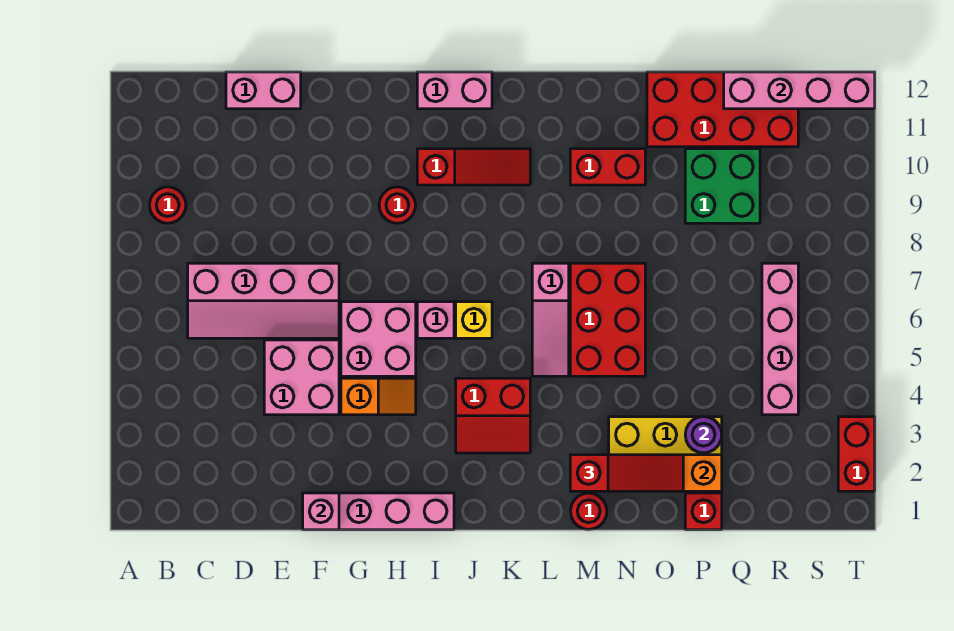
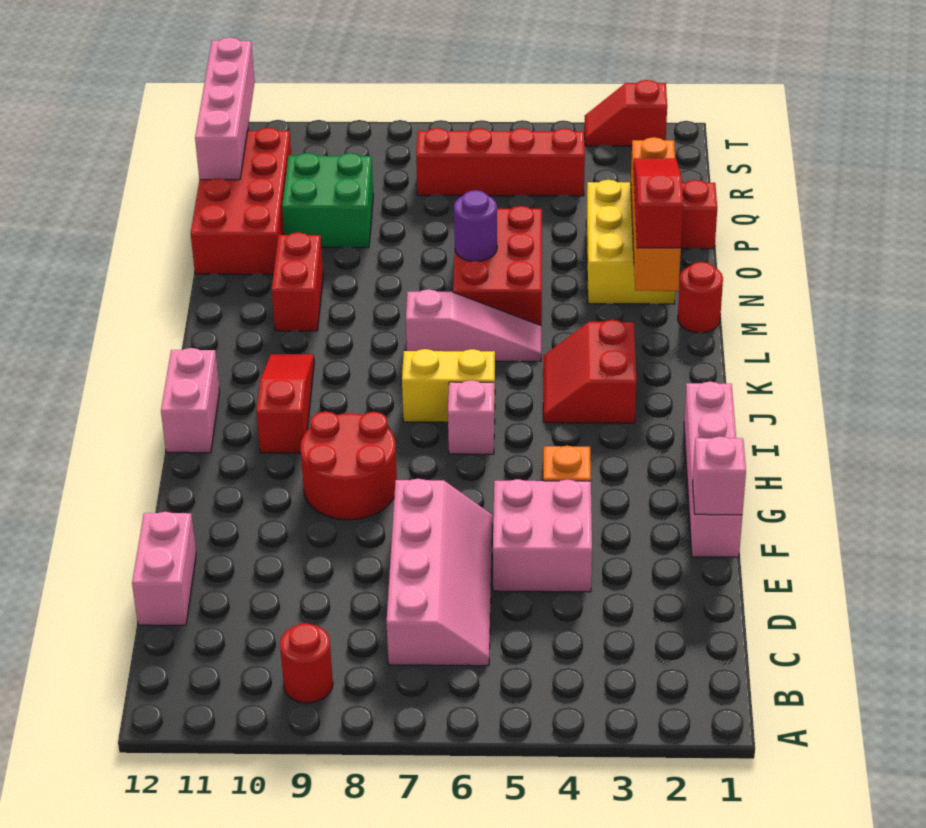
pink brick G5:H6 level 1 -> none
red round brick H9 level 1 -> red round brick G8:H9 level 1
red slope J3:K4 level 1 top 4 -> red slope J3:K4 level 1 top 3
yellow brick J6 level 1 -> yellow brick J6:J7 level 1
red brick M5:N7 level 1 -> red brick M5:O6 level 1
purple round brick P3 level 2 -> purple round brick N6 level 2
pink brick R4:R7 level 1 -> red brick R4:R7 level 1
red brick T2:T3 level 1 -> red slope T2:T3 level 1 top 2

